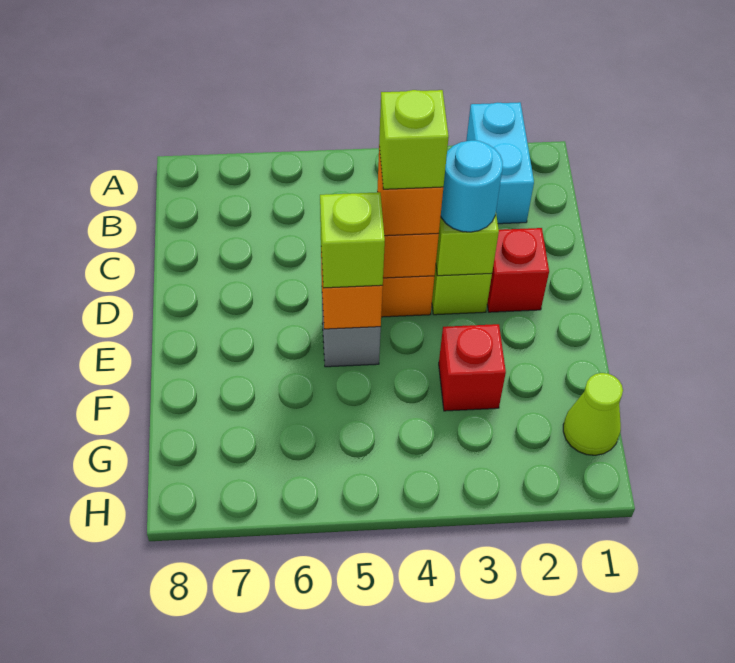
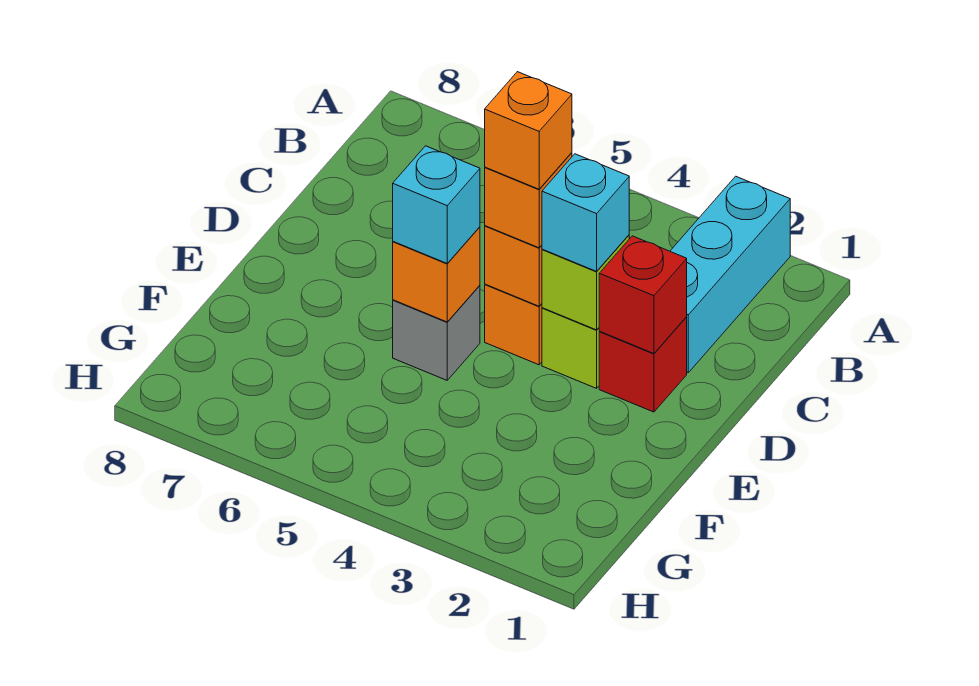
cyan brick A2:B2 level 1 -> cyan brick A2:C2 level 1
cyan round brick D3 level 3 -> cyan brick D3 level 3
lime brick D4 level 4 -> orange brick D4 level 4
lime brick E5 level 3 -> cyan brick E5 level 3
red brick F3 level 1 -> red brick D2 level 2
lime cone G1 level 1 -> none

